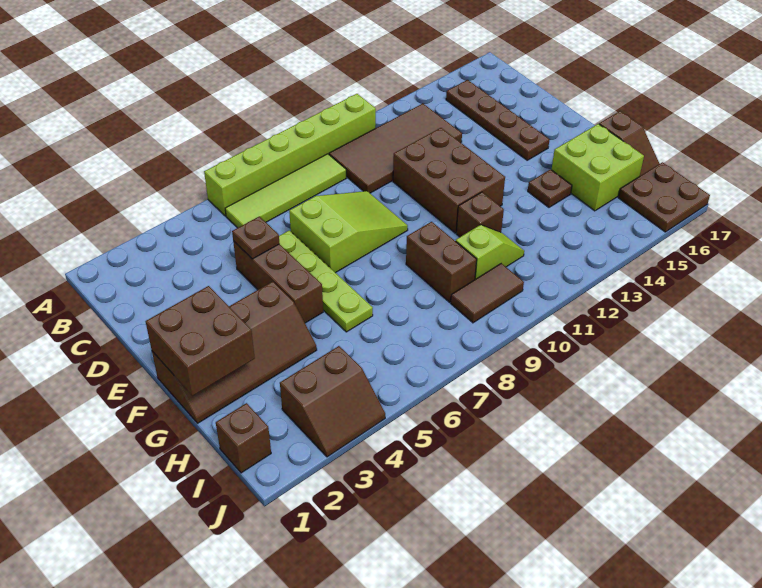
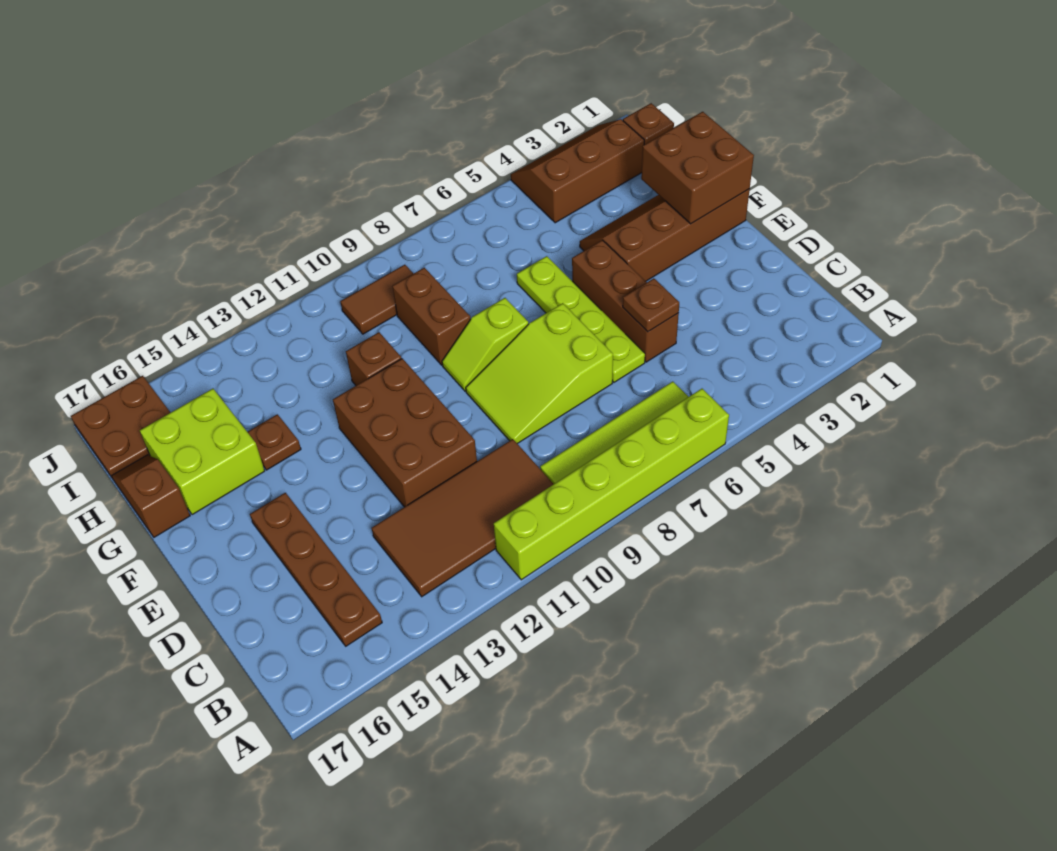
lime slope H10:H11 level 1 top 10 -> lime slope F8:F9 level 1 top 8
brown slope I3:J4 level 1 top I -> brown slope I2:J4 level 1 top I

